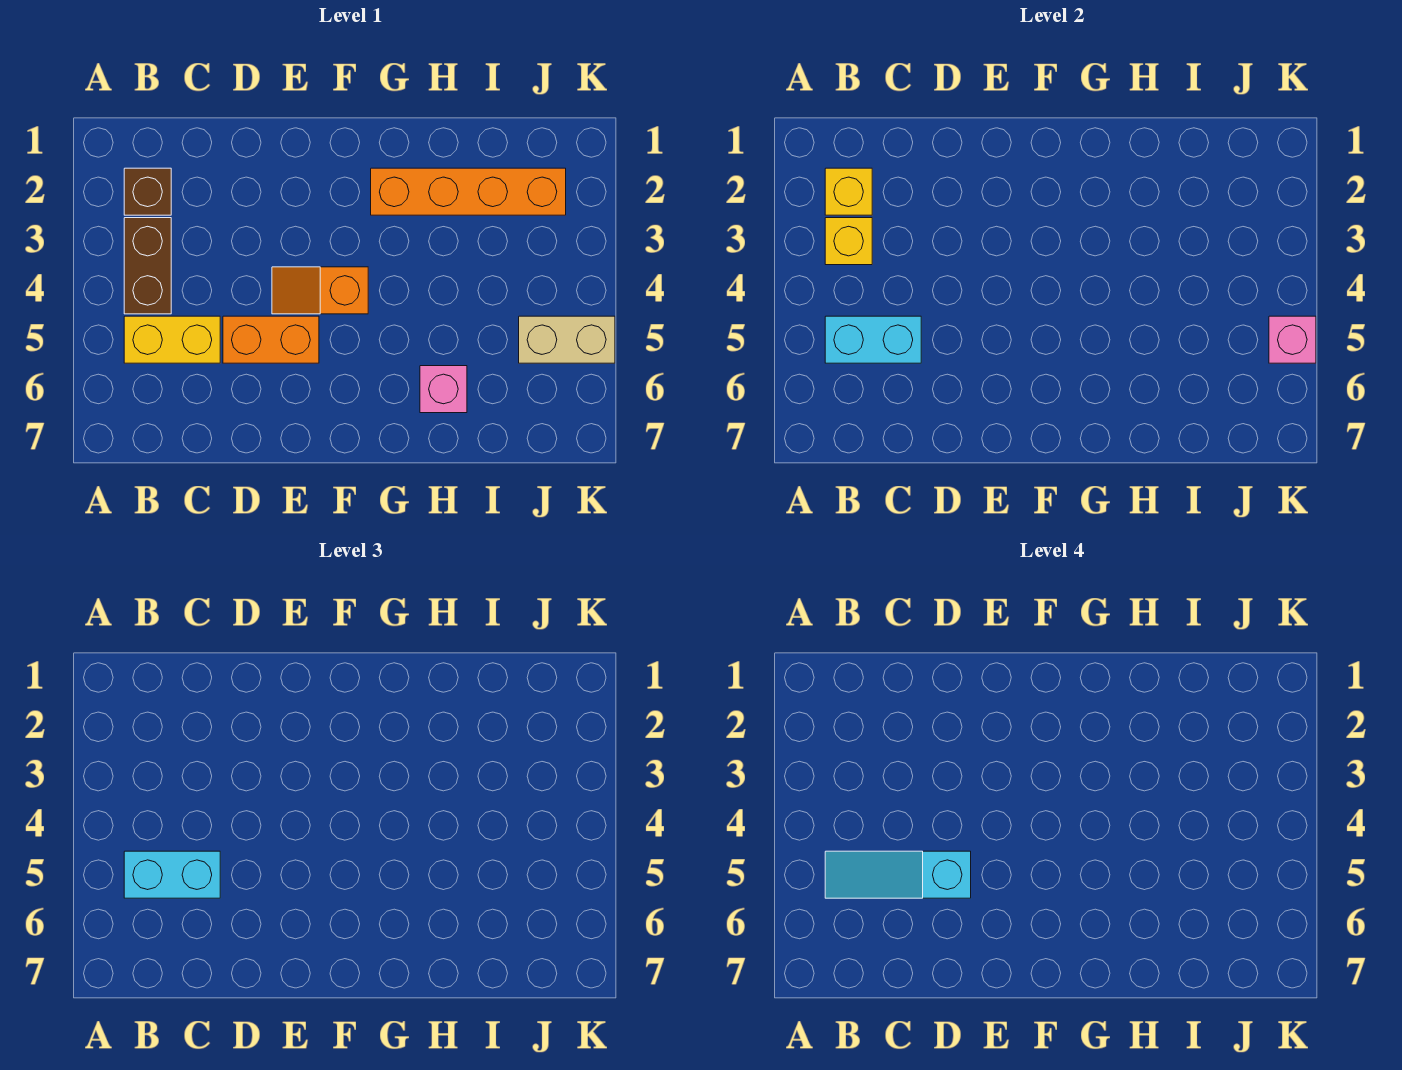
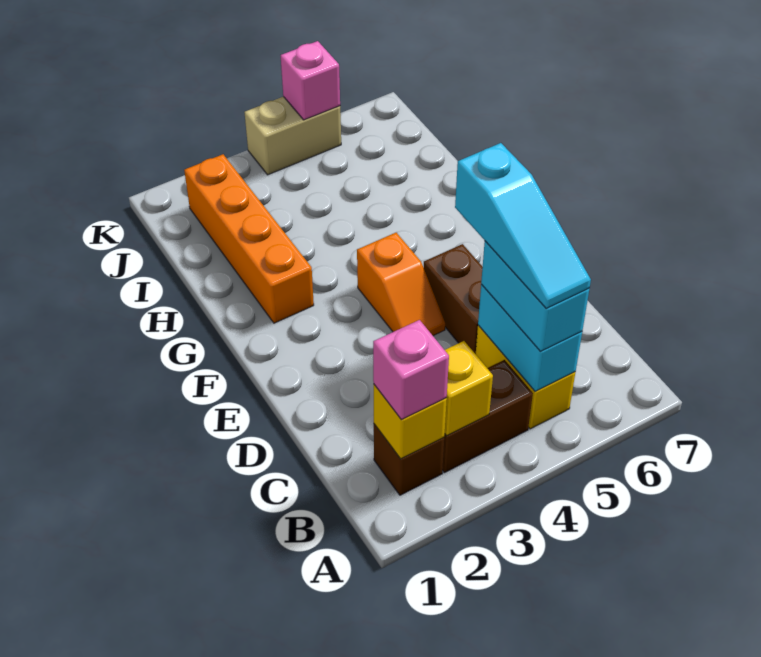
orange brick D5:E5 level 1 -> brown brick D5:E5 level 1
pink brick H6 level 1 -> pink brick B2 level 3
tan brick J5:K5 level 1 -> tan brick K4:K5 level 1

